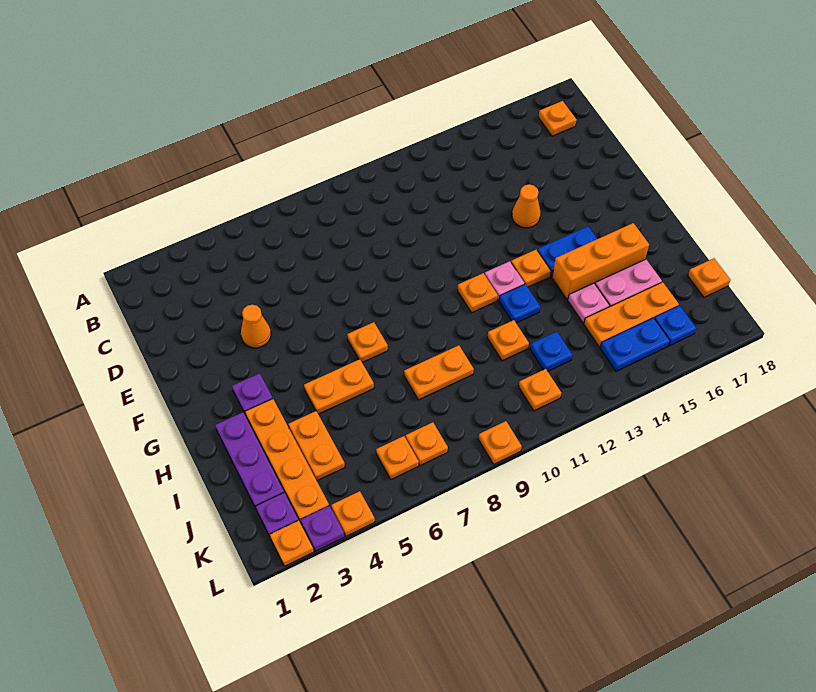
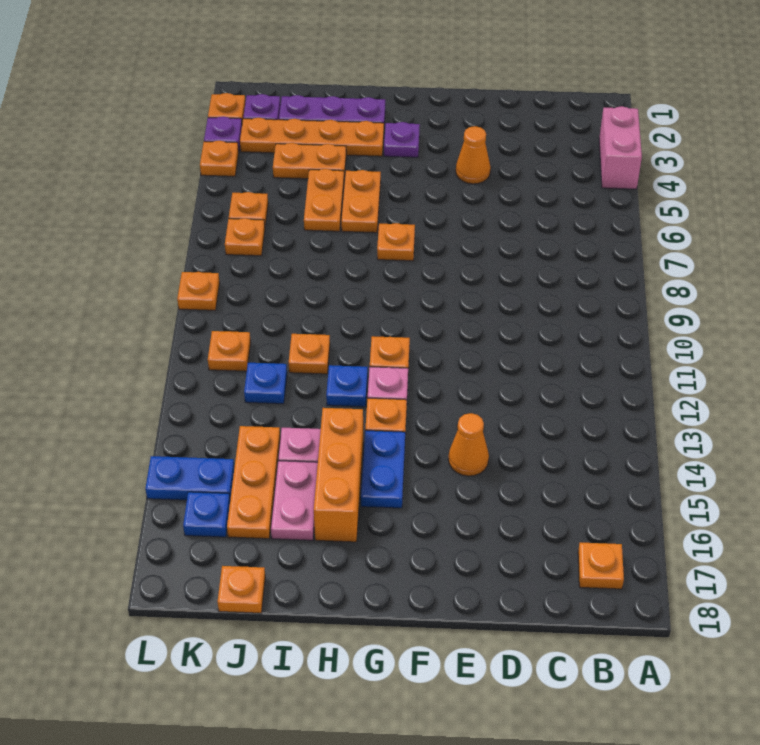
none -> pink brick A3:A4 level 1
orange plate I8:I9 level 1 -> orange plate I5:I6 level 1
blue plate K14:K15 level 1 -> blue plate K15:L15 level 1

